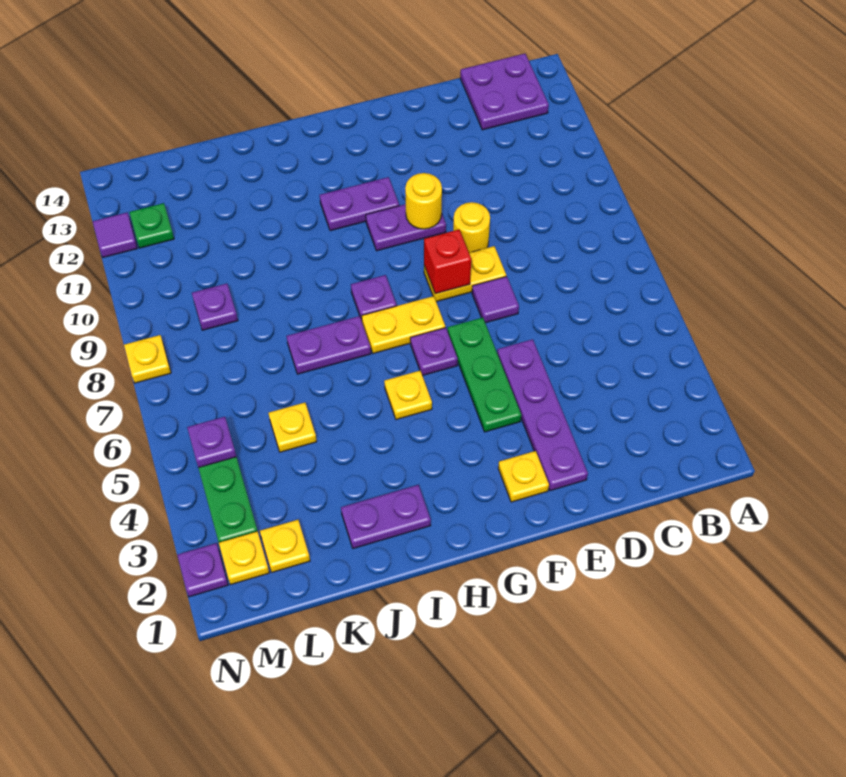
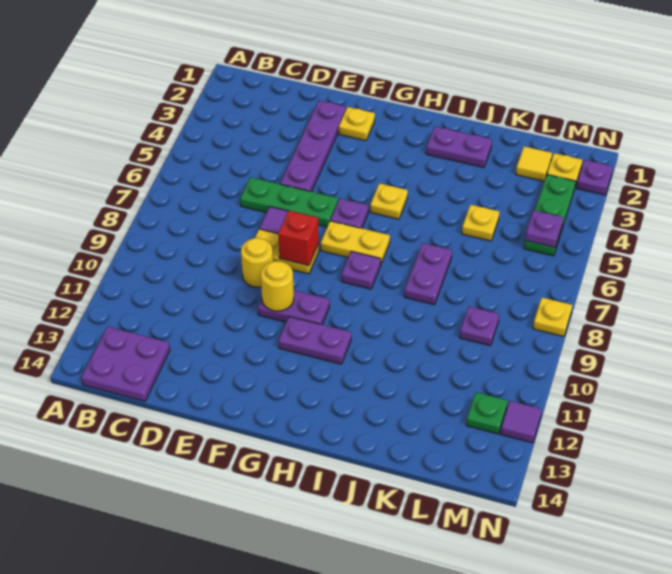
green plate F4:F6 level 1 -> green plate D6:F6 level 1
purple plate I7:J7 level 1 -> purple plate J7:J8 level 1
yellow plate L2 level 1 -> yellow tile L2 level 1

